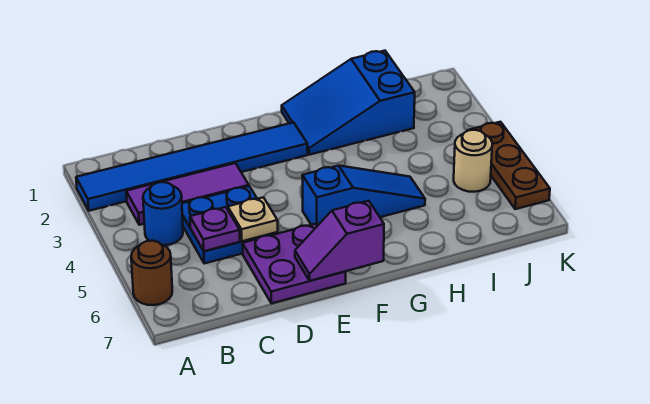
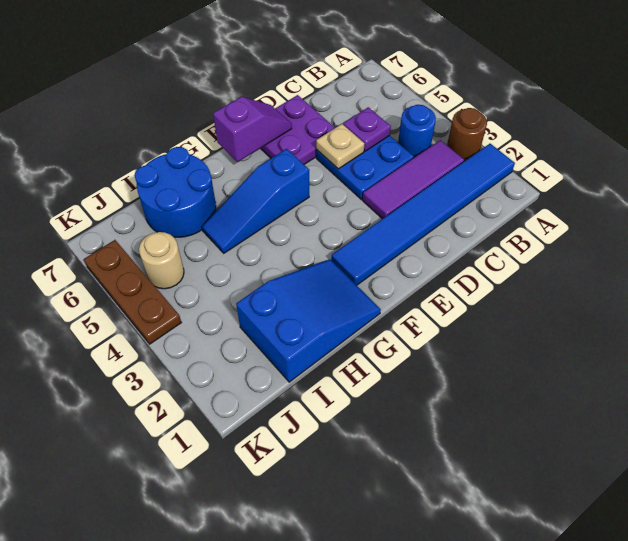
brown round brick A6 level 1 -> brown round brick A3 level 1
none -> blue round brick H6:I7 level 1

